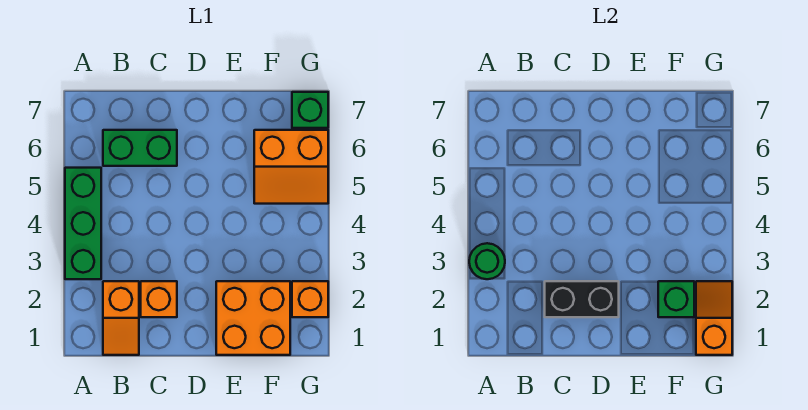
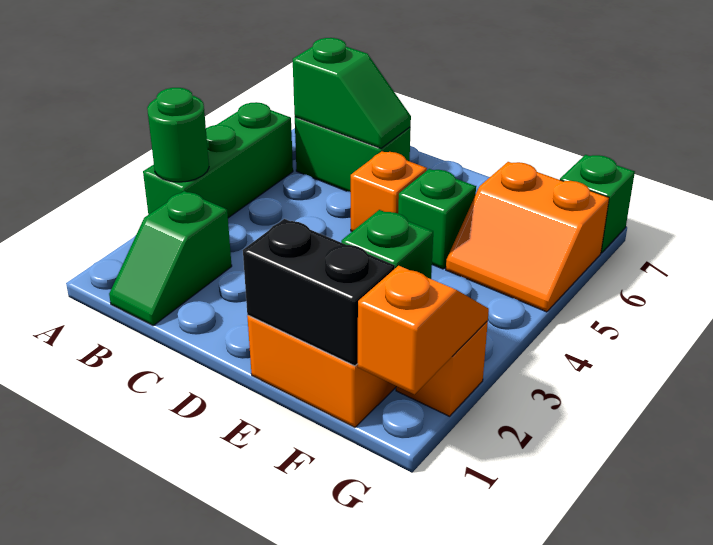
orange slope B1:B2 level 1 top 2 -> green slope B1:B2 level 1 top 2
none -> green slope B6:C6 level 2 top B
orange brick C2 level 1 -> orange brick D5 level 1
black brick C2:D2 level 2 -> black brick E1:F1 level 2
none -> green brick E5 level 1

